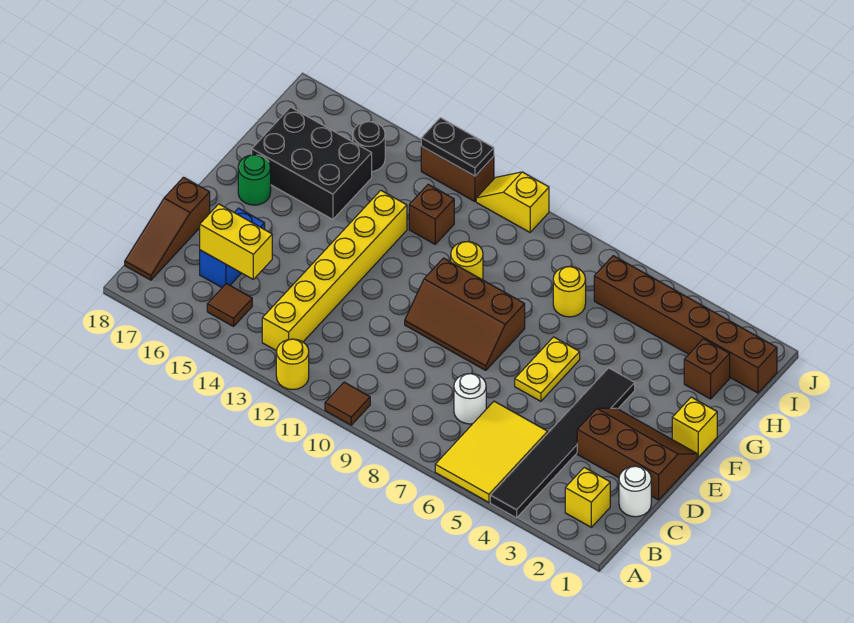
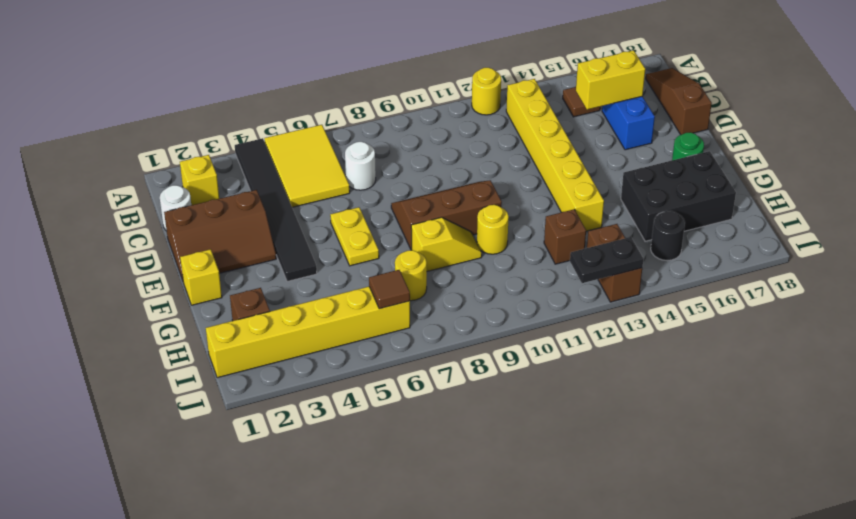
brown tile A10 level 1 -> brown tile I6 level 2
brown brick I1:I6 level 1 -> yellow brick I1:I6 level 1
yellow slope J10:J11 level 1 top 10 -> yellow slope G8:G9 level 1 top 8
brown brick J12:J13 level 1 -> brown brick I13:J13 level 1

